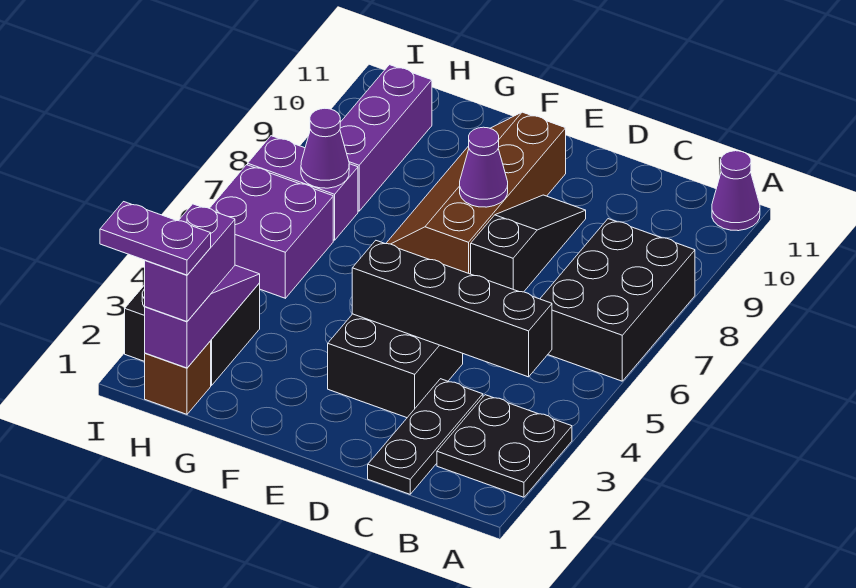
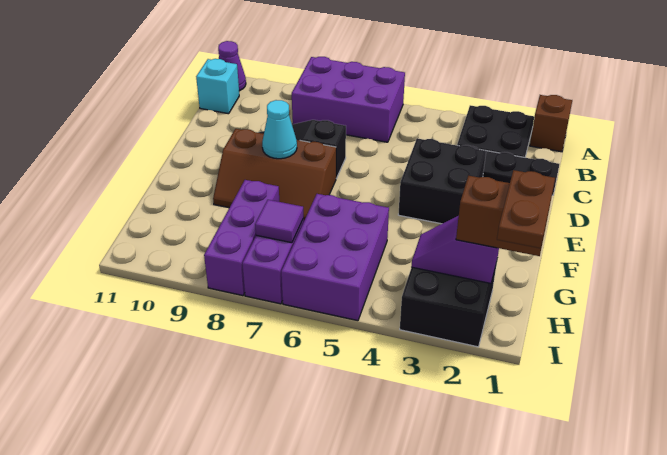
black brick A6:B8 level 1 -> purple brick A6:B8 level 1
black brick B4:E4 level 2 -> none
none -> cyan brick B11 level 1
brown slope E7:F10 level 1 top E -> brown slope E7:F9 level 1 top E
purple cone E8 level 2 -> cyan cone E8 level 2
brown brick H1 level 1 -> brown brick A1 level 1
purple slope H1:H3 level 2 top 1 -> purple slope H2:H3 level 2 top 2
purple brick H1:H2 level 3 -> brown brick H1:H2 level 3
purple plate H1:I1 level 4 -> brown plate H1:I1 level 4
purple brick H5:I6 level 1 -> purple brick G5:I6 level 1
purple cone H7 level 2 -> purple tile H7 level 2
purple brick H8:H10 level 1 -> purple brick G8:I8 level 1

